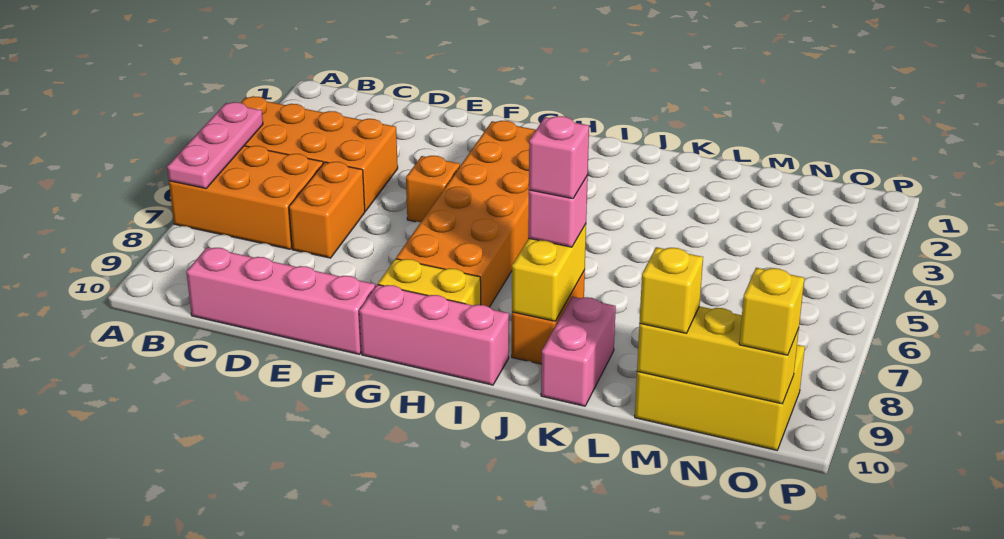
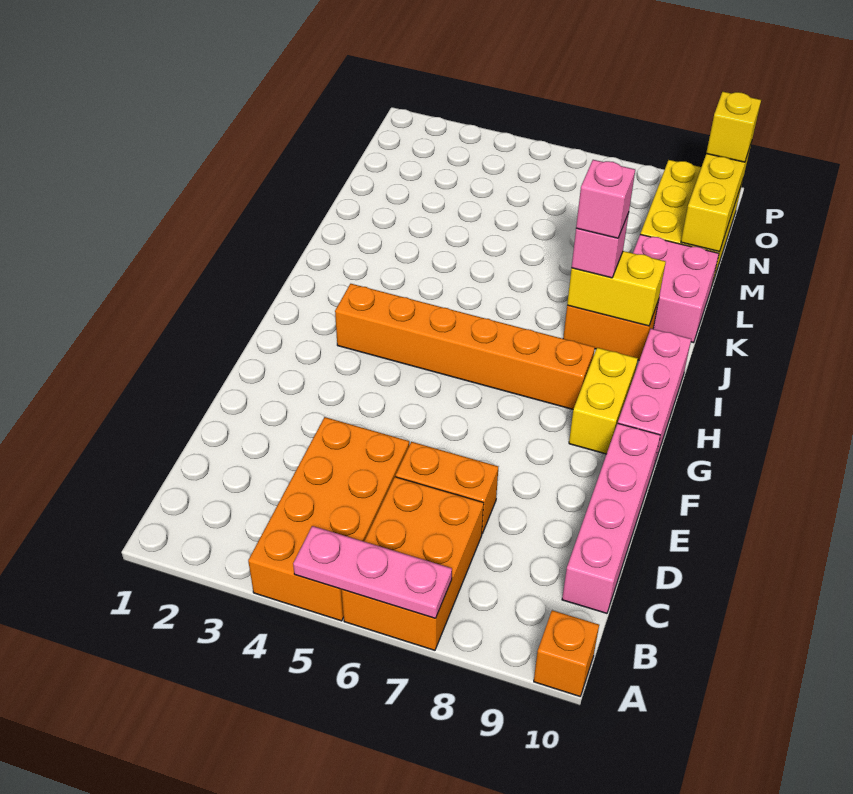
orange brick F5 level 1 -> orange brick A10 level 1
orange brick G3:H8 level 1 -> orange brick H3:H8 level 1
pink brick K9:K10 level 1 -> pink brick K9:L10 level 1
yellow brick M10 level 3 -> none

